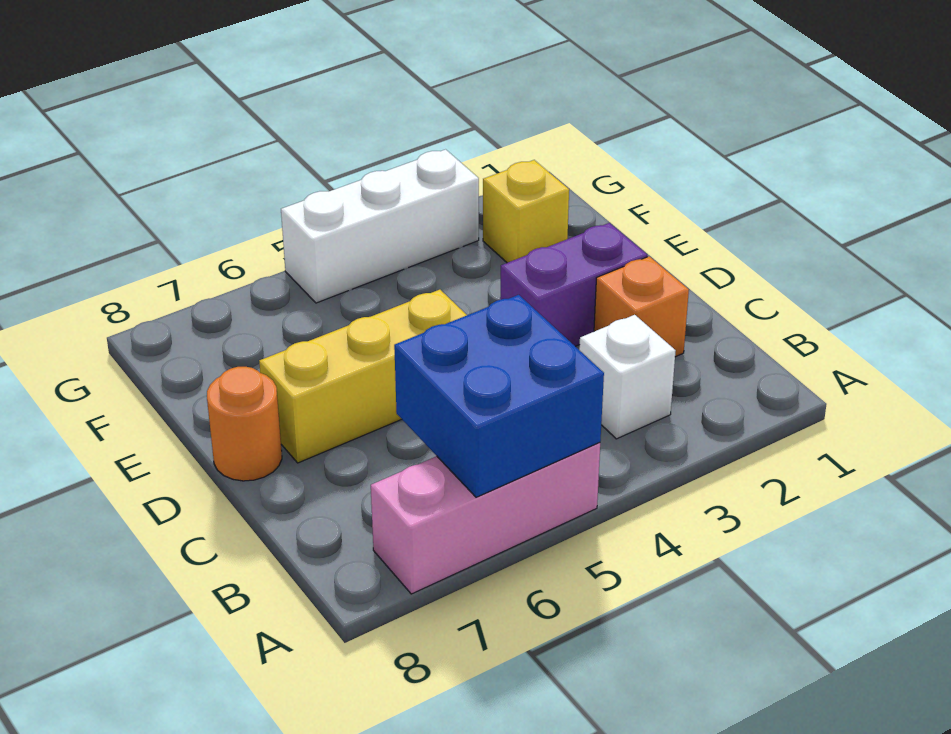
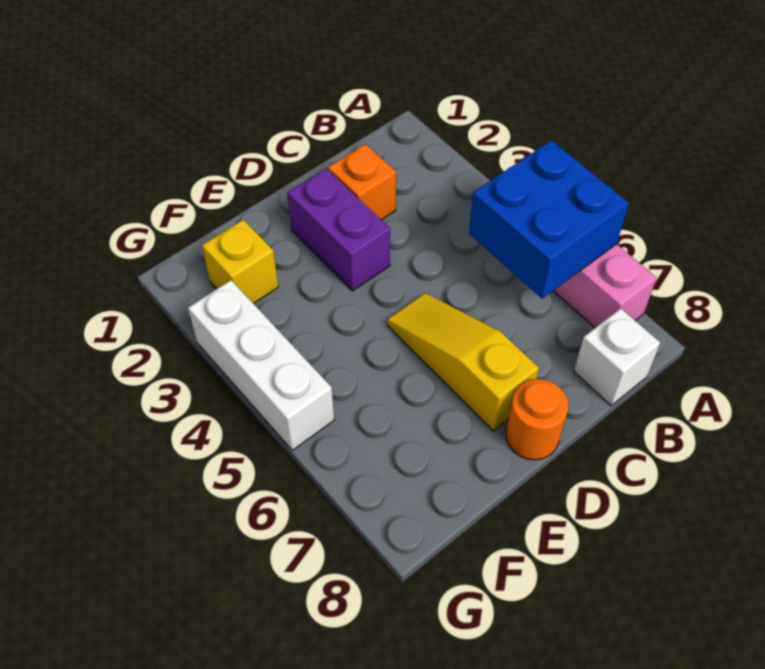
white brick B3 level 1 -> white brick B8 level 1
yellow brick D5:D7 level 1 -> yellow slope D5:D7 level 1 top 7

